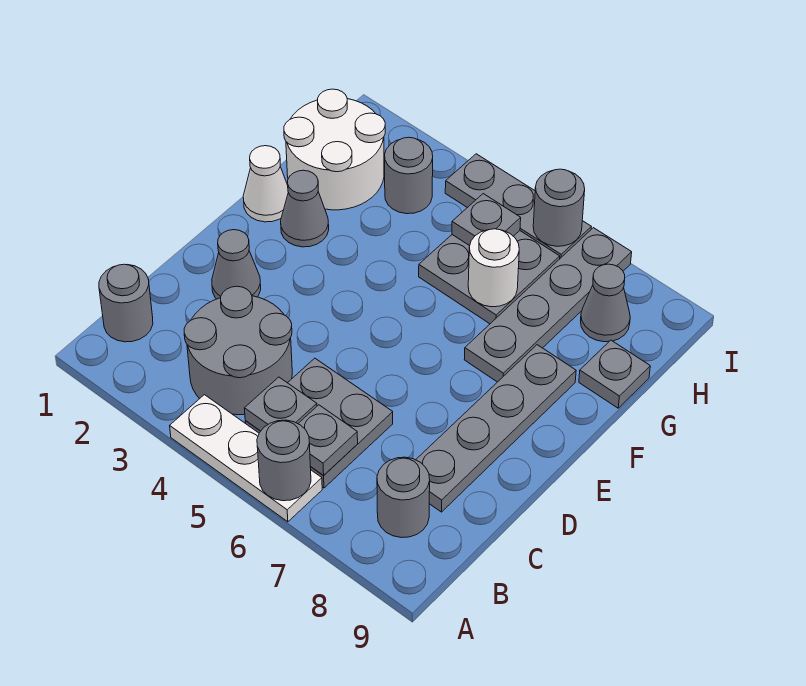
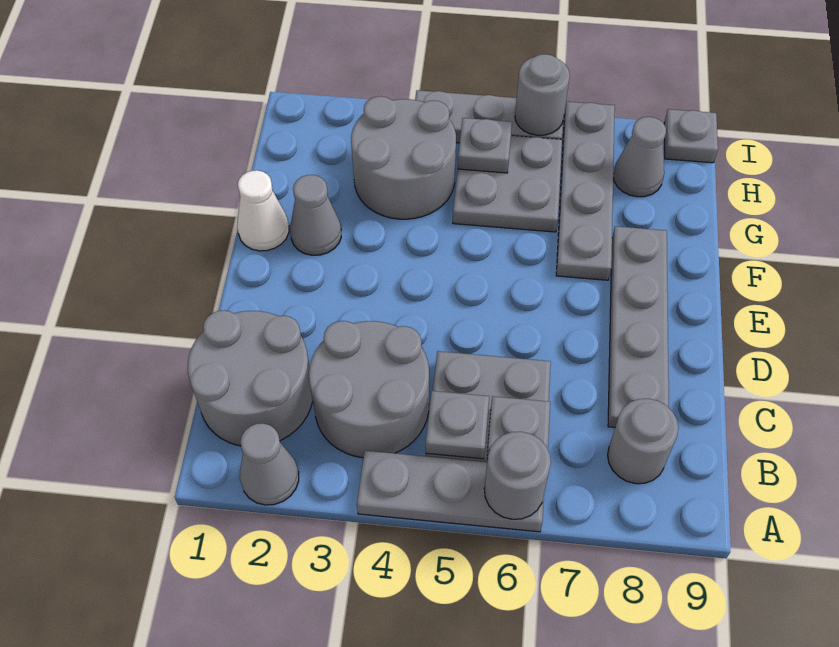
white plate A4:A6 level 1 -> grey plate A4:A6 level 1
grey round brick B1 level 1 -> grey round brick B1:C2 level 1
grey cone D2 level 1 -> grey cone A2 level 1
white round brick G1:H2 level 1 -> none
white round brick G6 level 2 -> none
grey plate G9 level 1 -> grey plate I9 level 1
grey round brick H3 level 1 -> grey round brick G3:H4 level 1

